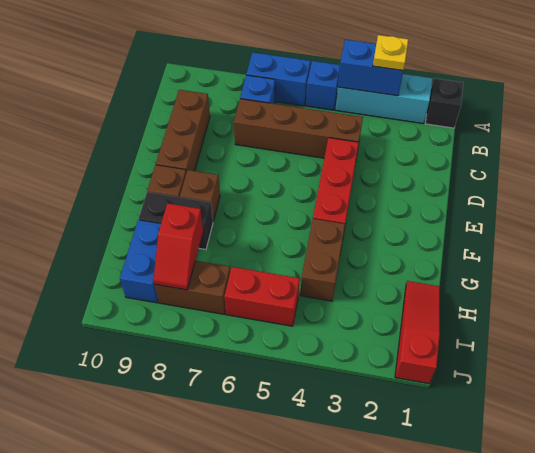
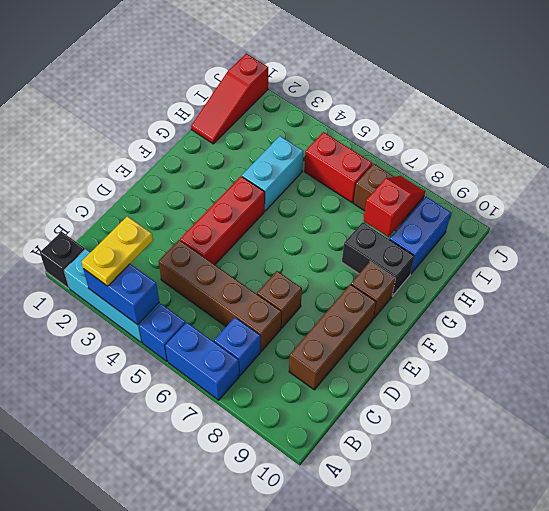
yellow plate A3 level 3 -> yellow plate A3:B3 level 3
brown brick F8 level 1 -> brown brick D7 level 1
brown brick G4:H4 level 1 -> cyan brick G4:H4 level 1

